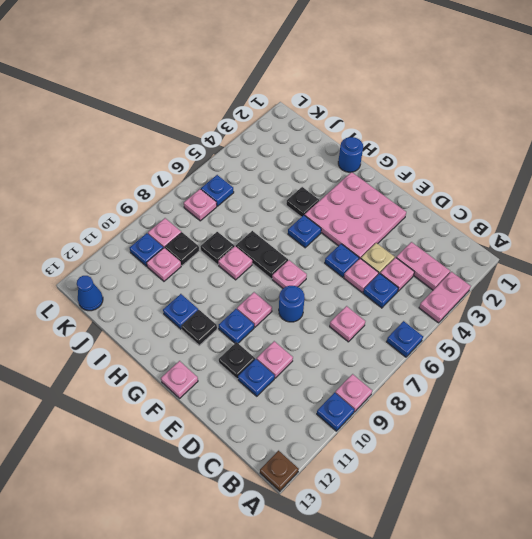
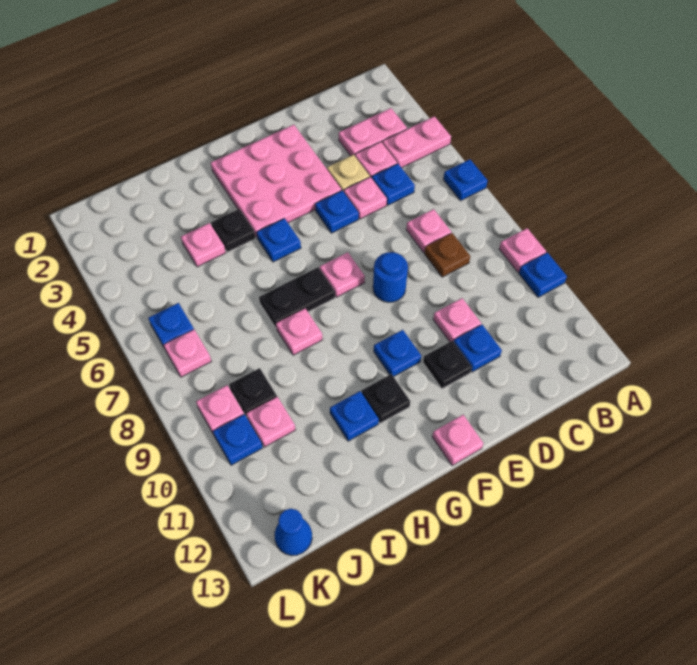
pink plate A3:A4 level 1 -> pink plate A4:B4 level 1
brown plate A13 level 1 -> brown plate C8 level 1
pink plate F9 level 1 -> pink plate I4 level 1
blue round brick H1 level 1 -> none
black plate I8 level 1 -> none

